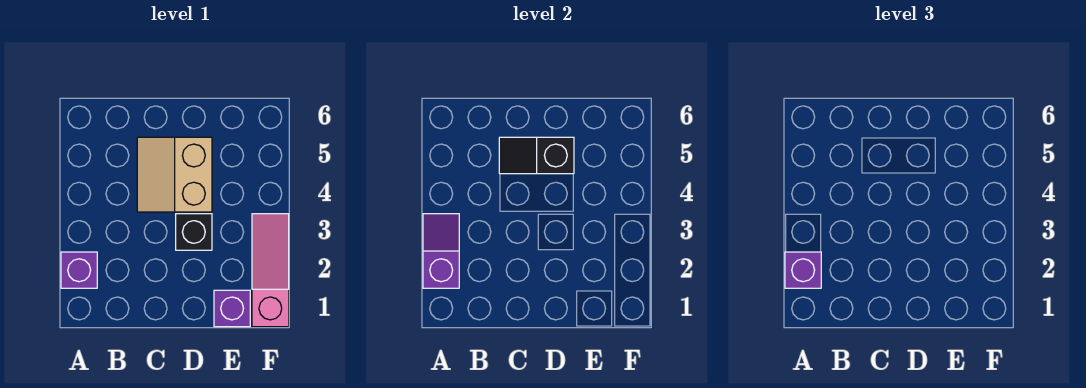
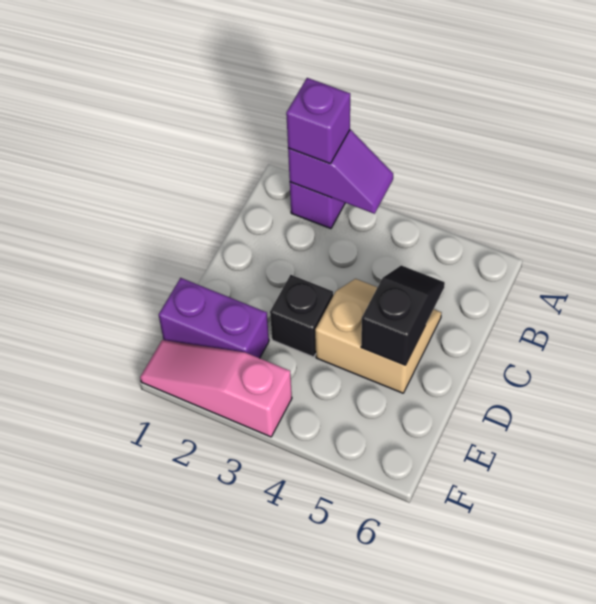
purple brick E1 level 1 -> purple brick E1:E2 level 1
pink slope F1:F3 level 1 top 1 -> pink slope F1:F3 level 1 top 3

